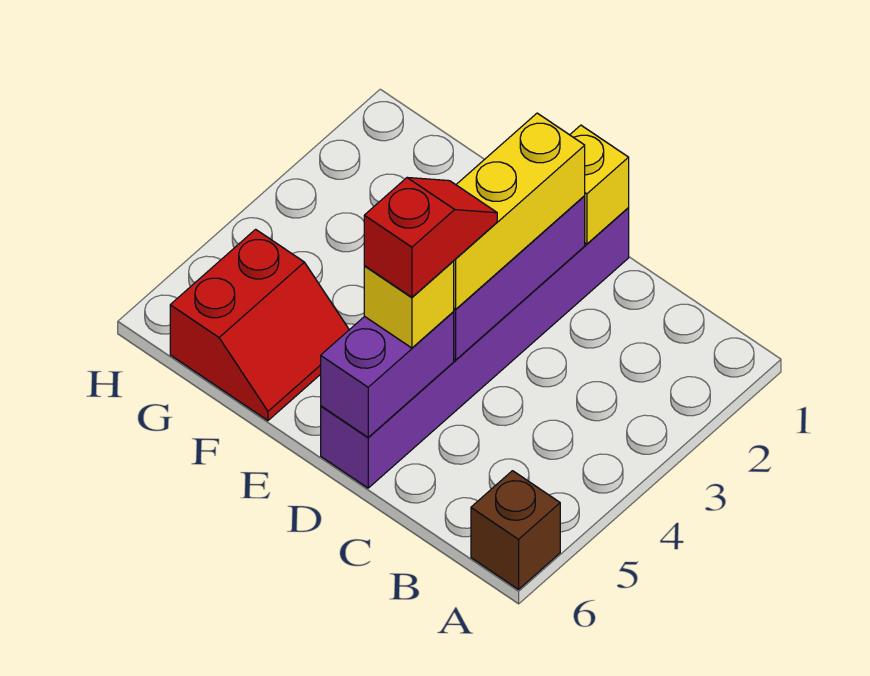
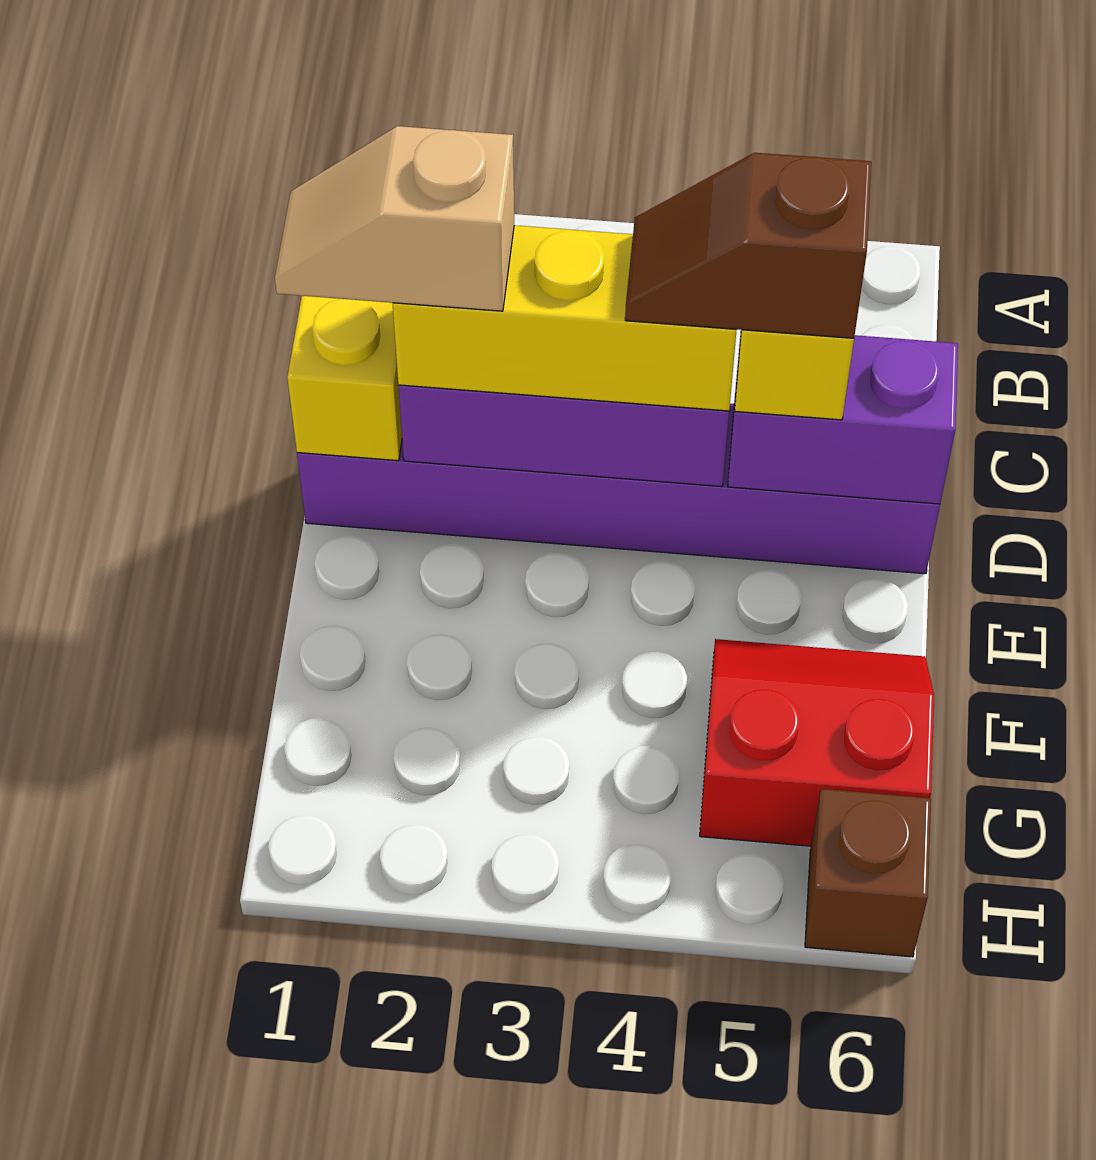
brown brick A6 level 1 -> brown brick H6 level 1
none -> tan slope D1:D2 level 4 top 2
red slope D4:D5 level 4 top 5 -> brown slope D4:D5 level 4 top 5

